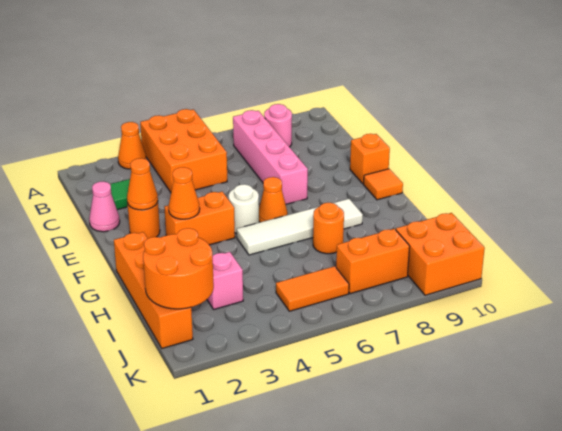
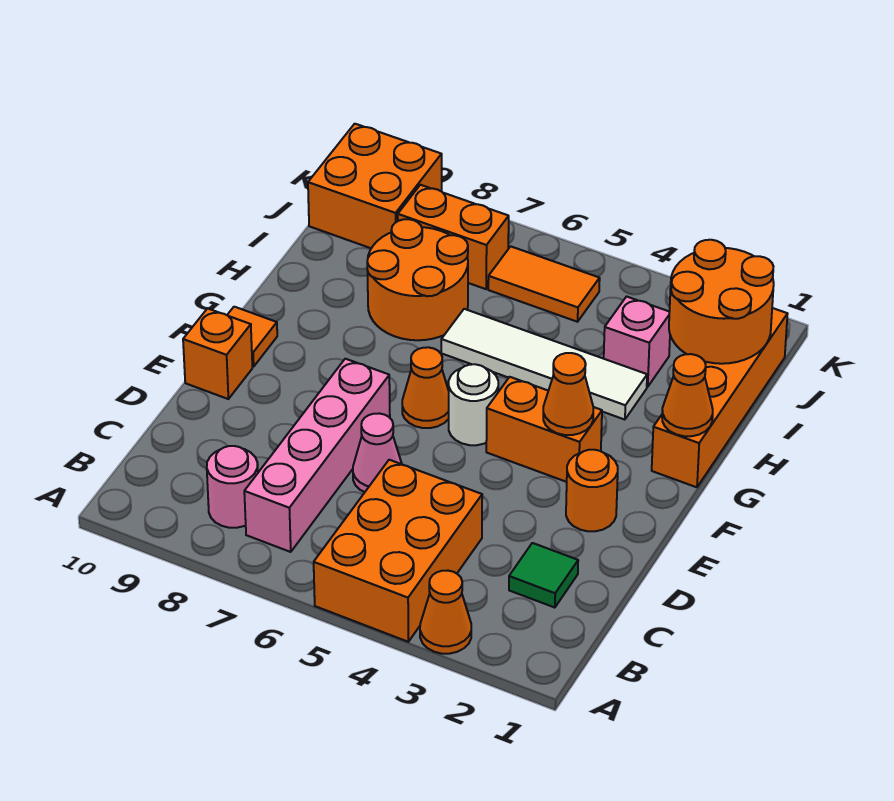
pink cone D1 level 1 -> pink cone D6 level 1
orange cone E2 level 2 -> orange cone G1 level 2
white tile G5:G8 level 1 -> white tile H3:H6 level 1
orange round brick H7 level 1 -> orange round brick H7:I8 level 1

